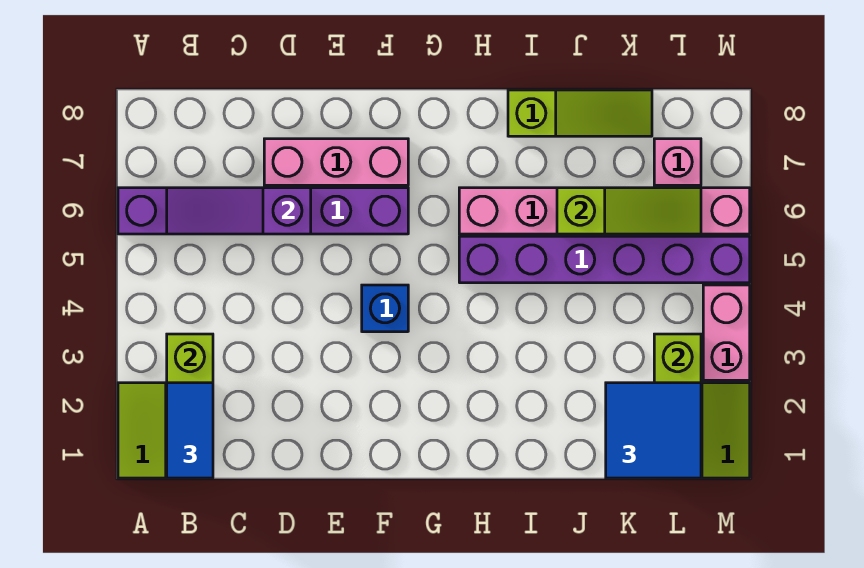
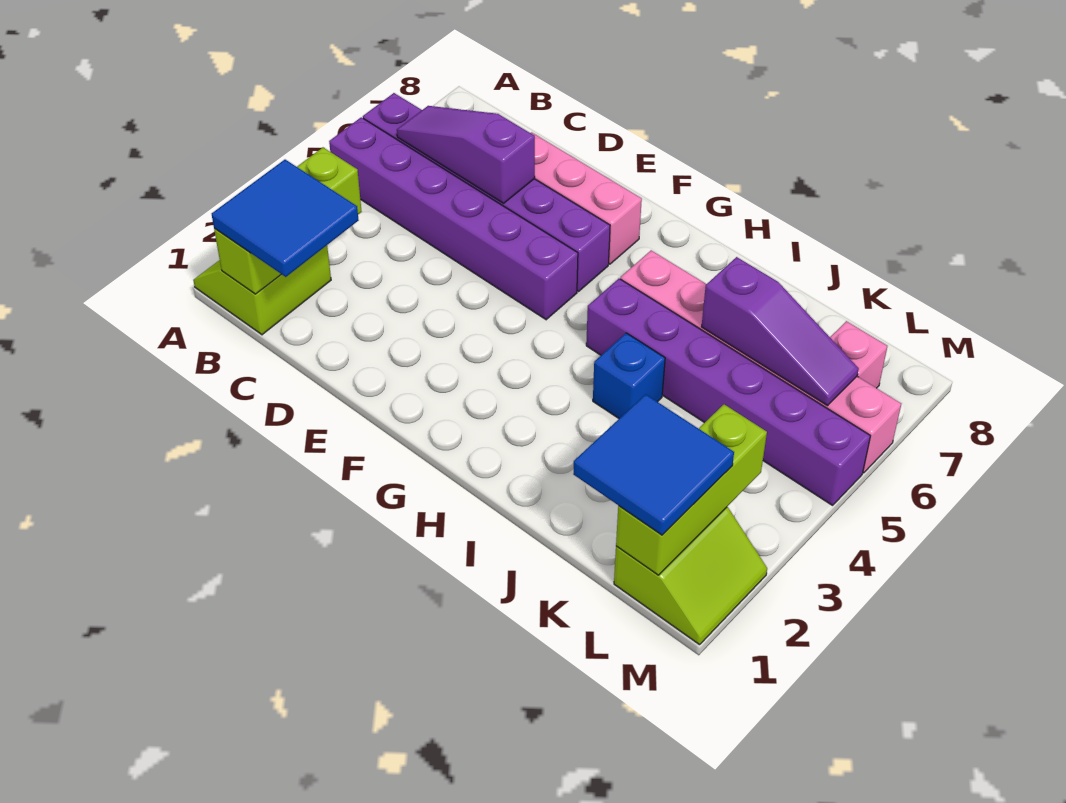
none -> purple brick A5:F5 level 1
blue tile B1:B2 level 3 -> blue tile B1:C2 level 3
blue brick F4 level 1 -> blue brick I4 level 1
lime slope I8:K8 level 1 top I -> none
lime slope J6:L6 level 2 top J -> purple slope J6:L6 level 2 top J
pink brick M3:M4 level 1 -> none

